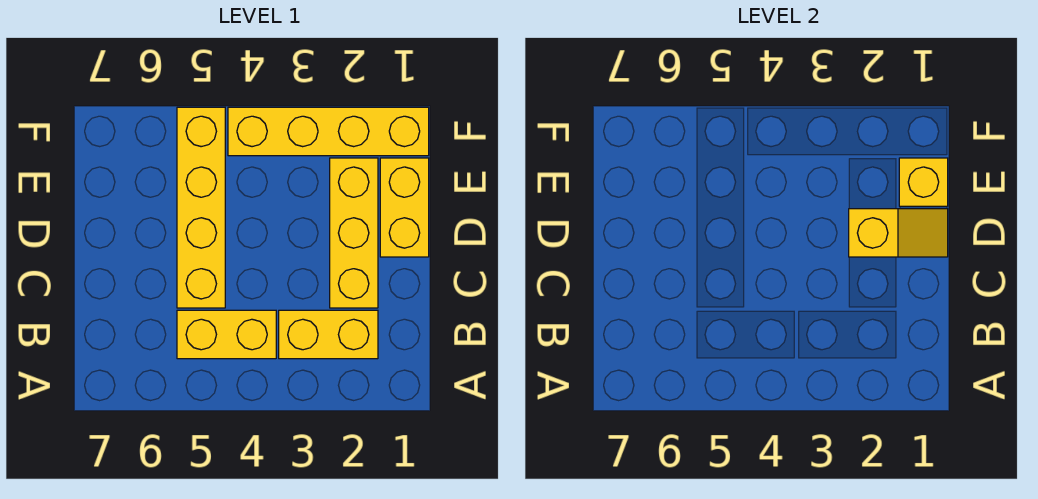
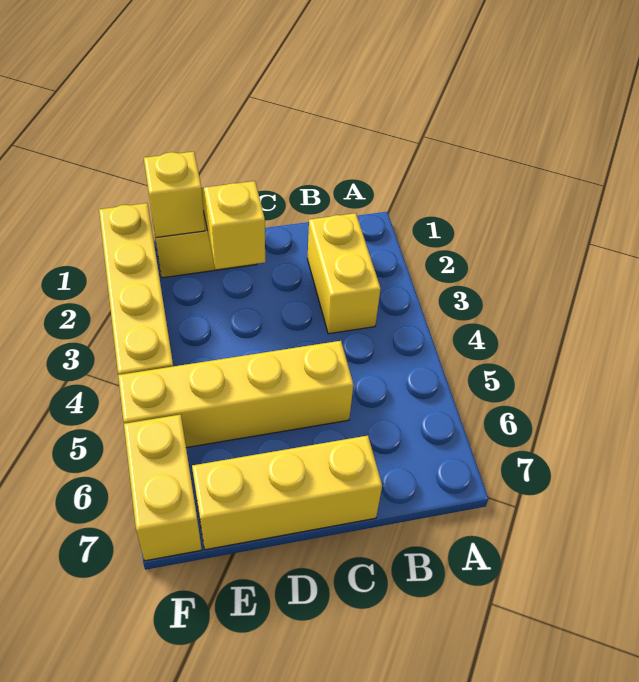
yellow brick B4:B5 level 1 -> yellow brick F6:F7 level 1
yellow brick C2:E2 level 1 -> yellow brick C7:E7 level 1

